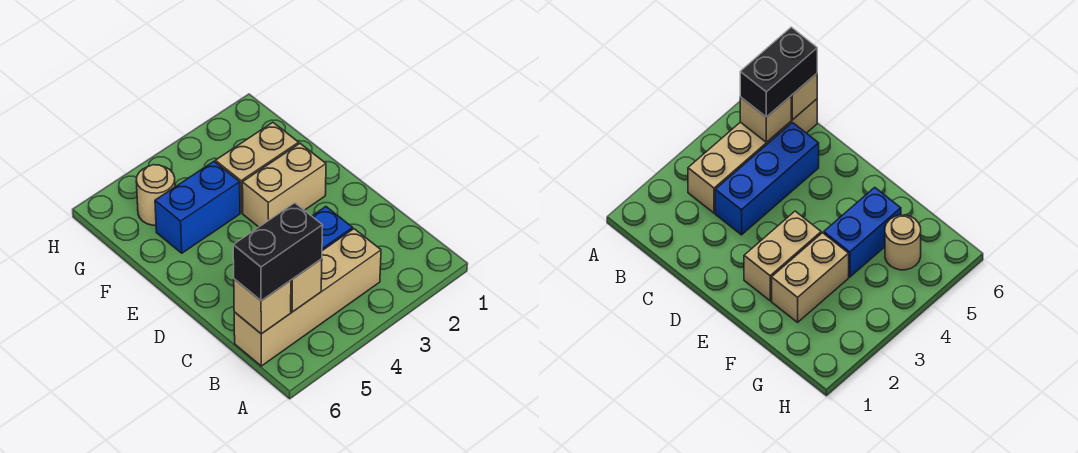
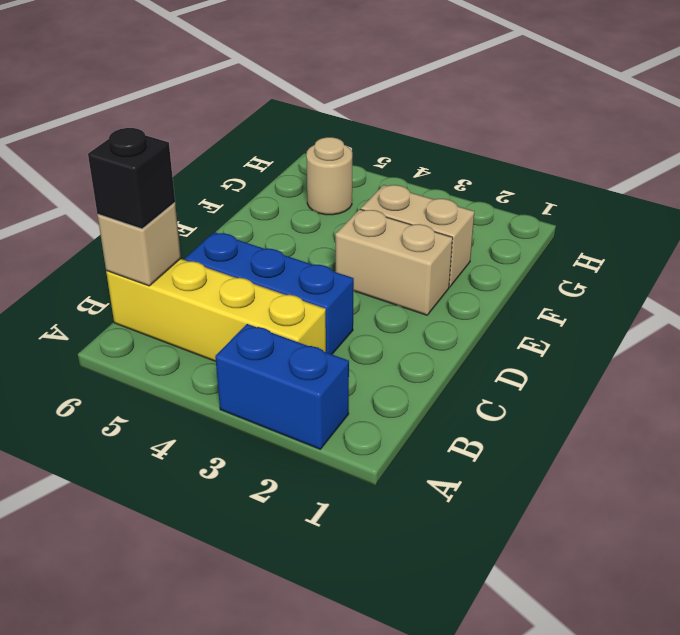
tan brick B3:B6 level 1 -> yellow brick B3:B6 level 1
tan brick B5 level 2 -> none
black brick B5:B6 level 3 -> black brick B6 level 3
blue brick F4:F5 level 1 -> blue brick A2:A3 level 1

